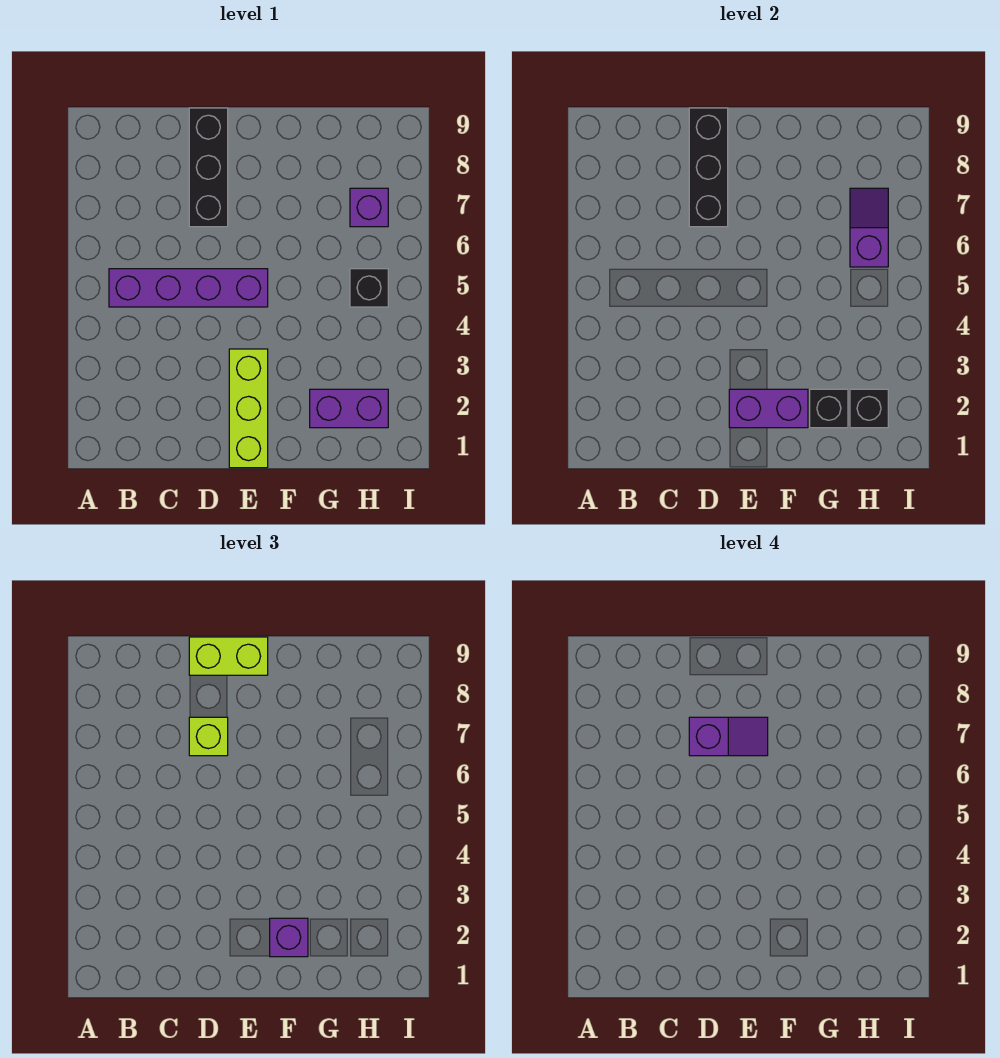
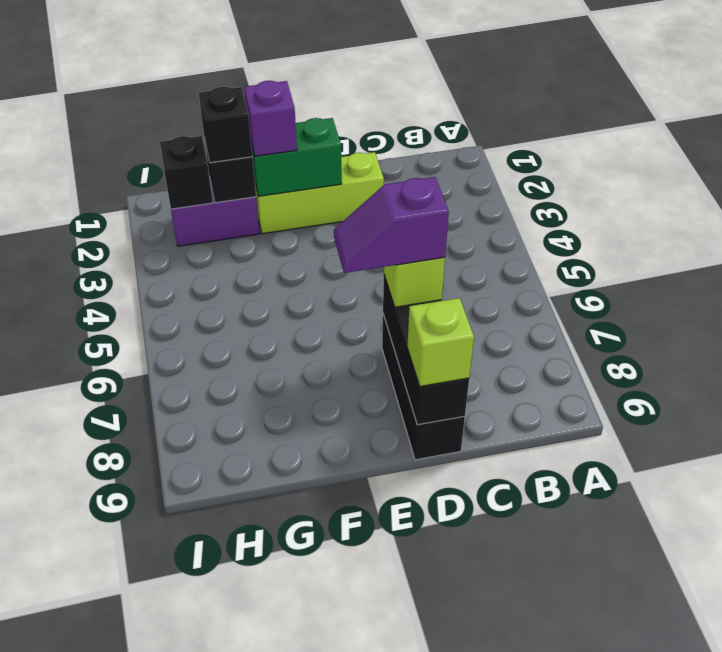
purple brick B5:E5 level 1 -> none
lime brick D9:E9 level 3 -> lime brick D9 level 3
lime brick E1:E3 level 1 -> lime brick D2:F2 level 1
purple brick E2:F2 level 2 -> green brick E2:F2 level 2
black brick H5 level 1 -> black brick G2 level 3
purple slope H6:H7 level 2 top 6 -> none
purple brick H7 level 1 -> none

